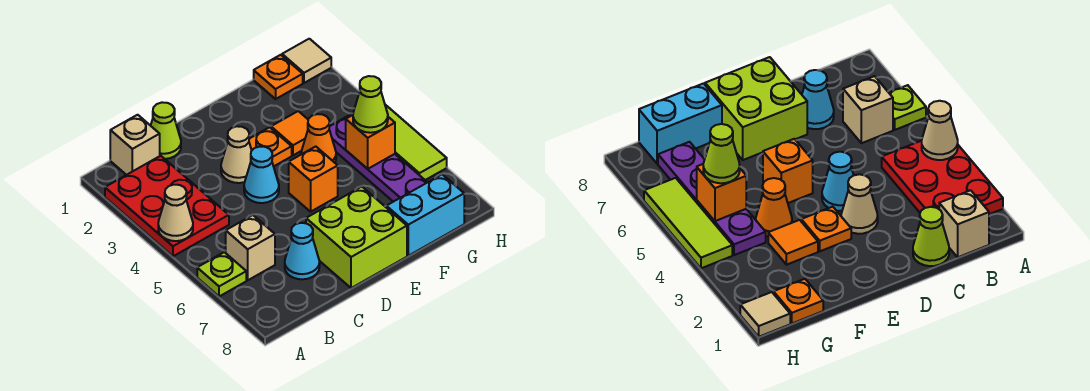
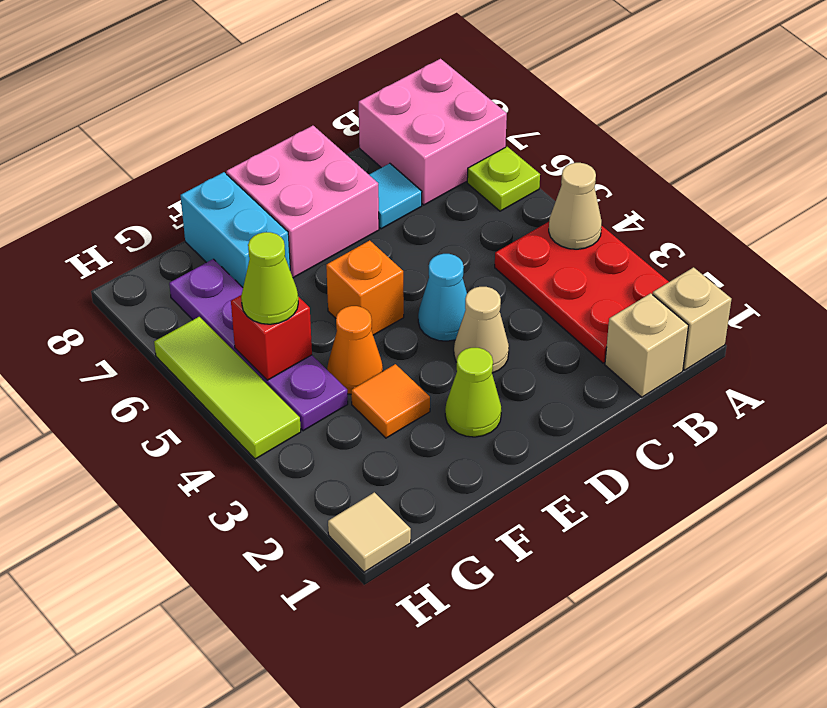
none -> pink brick A7:B8 level 1
tan brick B6 level 1 -> tan brick A1 level 1
lime cone C1 level 1 -> lime cone E2 level 1
cyan cone C7 level 1 -> cyan tile C7 level 1
lime brick D7:E8 level 1 -> pink brick D7:E8 level 1
orange plate E3 level 1 -> none
cyan brick F8:G8 level 1 -> cyan brick F7:F8 level 1
orange plate G1 level 1 -> none
orange brick G5 level 2 -> red brick G5 level 2

